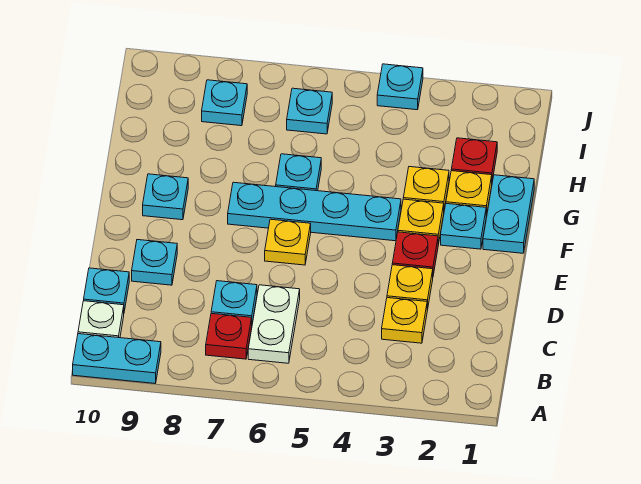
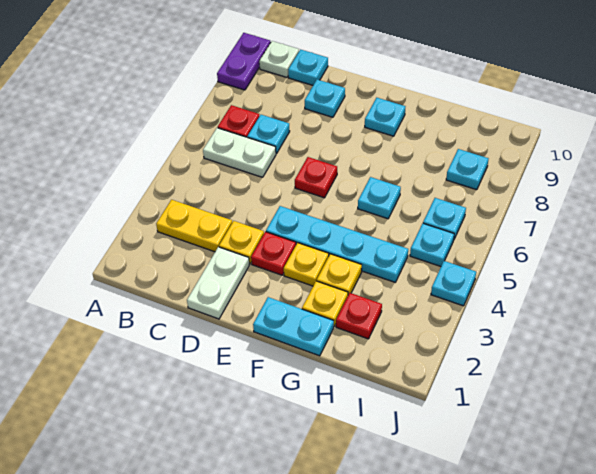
cyan plate A9:A10 level 1 -> purple plate A9:A10 level 1
yellow plate C3 level 1 -> yellow plate B3:C3 level 1
none -> white plate D1:D2 level 1
yellow plate E6 level 1 -> red plate E6 level 1
cyan plate F2 level 1 -> cyan plate I5 level 1
cyan plate F4:F7 level 1 -> cyan plate E4:H4 level 1

